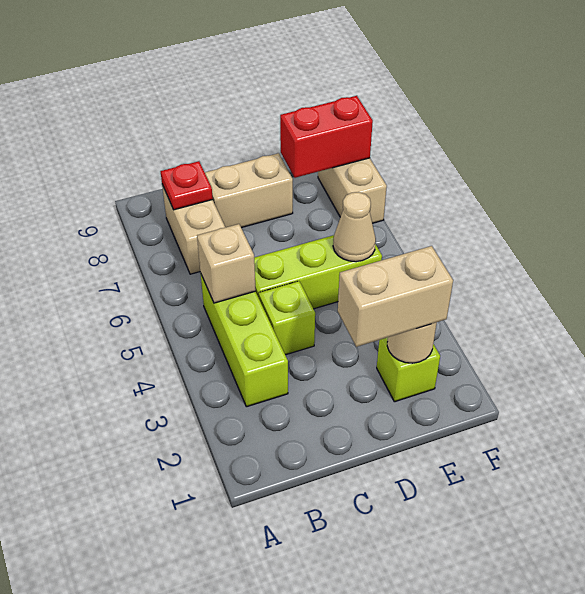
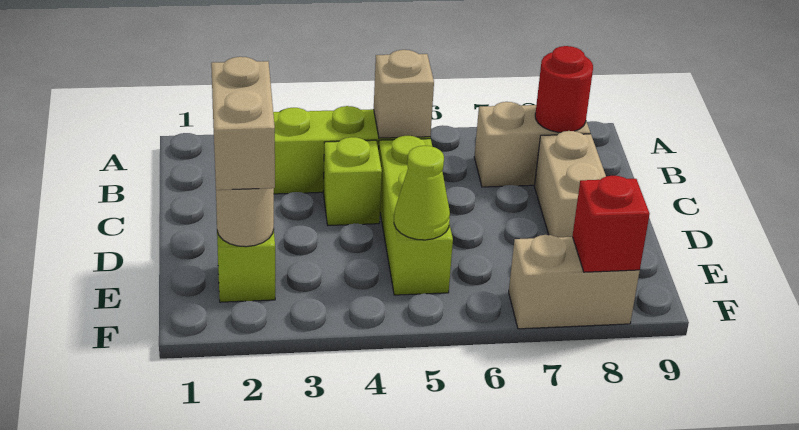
red plate B8 level 2 -> red round brick B8 level 2
tan cone E5 level 2 -> lime cone E5 level 2
red brick E8:F8 level 2 -> red brick F8 level 2

